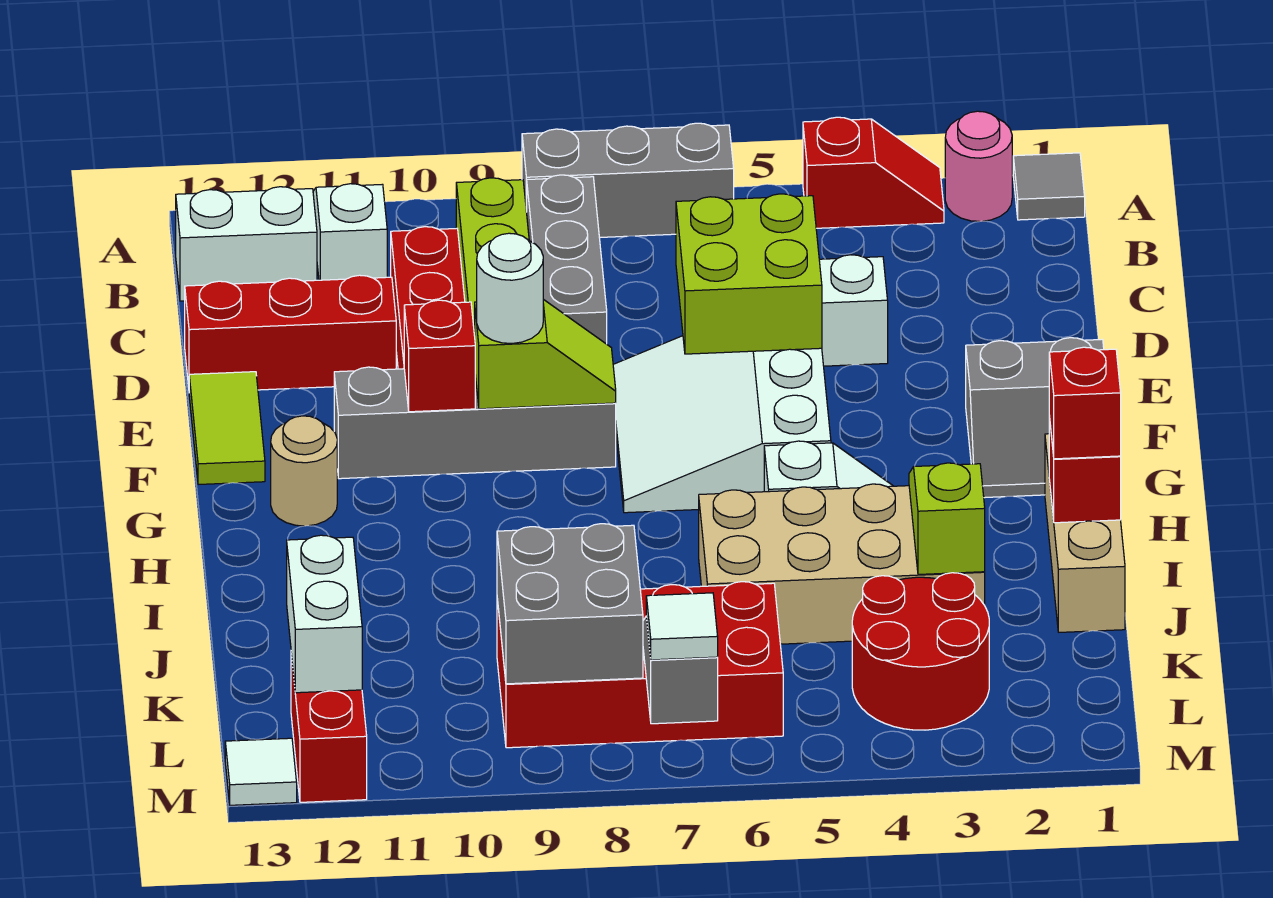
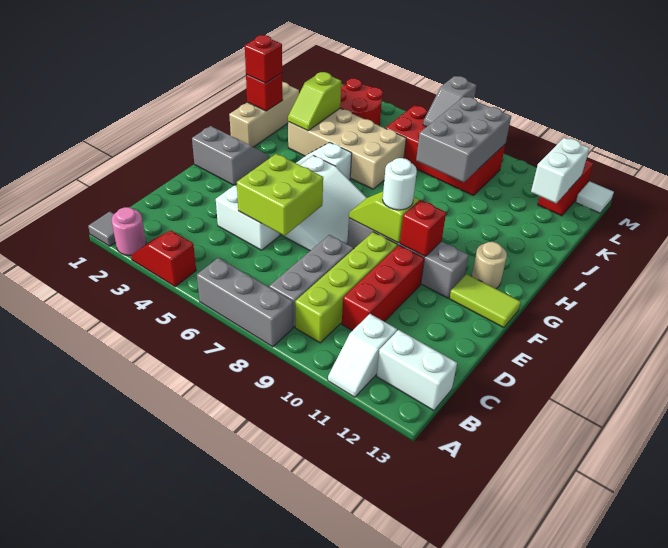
red brick D11:D13 level 1 -> none
lime tile E13:F13 level 1 -> lime tile F12:F13 level 1
grey brick K8:L9 level 2 -> grey brick J8:L9 level 2
white tile M7 level 3 -> none

